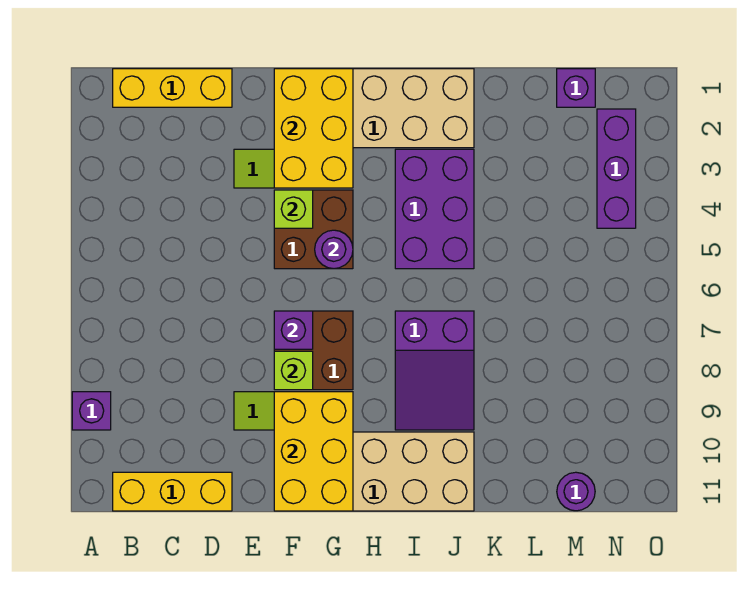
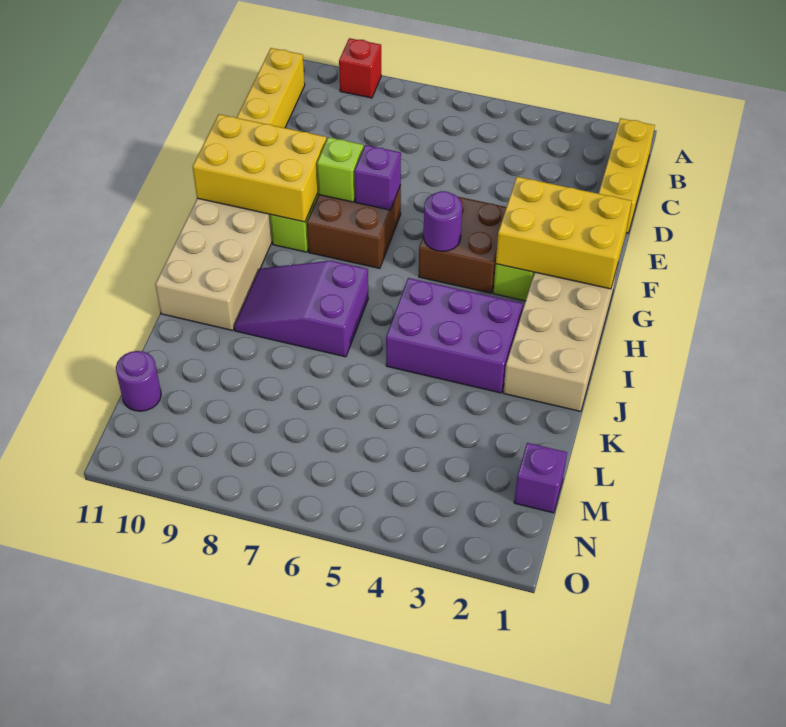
purple brick A9 level 1 -> red brick A9 level 1
lime brick F4 level 2 -> none
purple brick N2:N4 level 1 -> none

